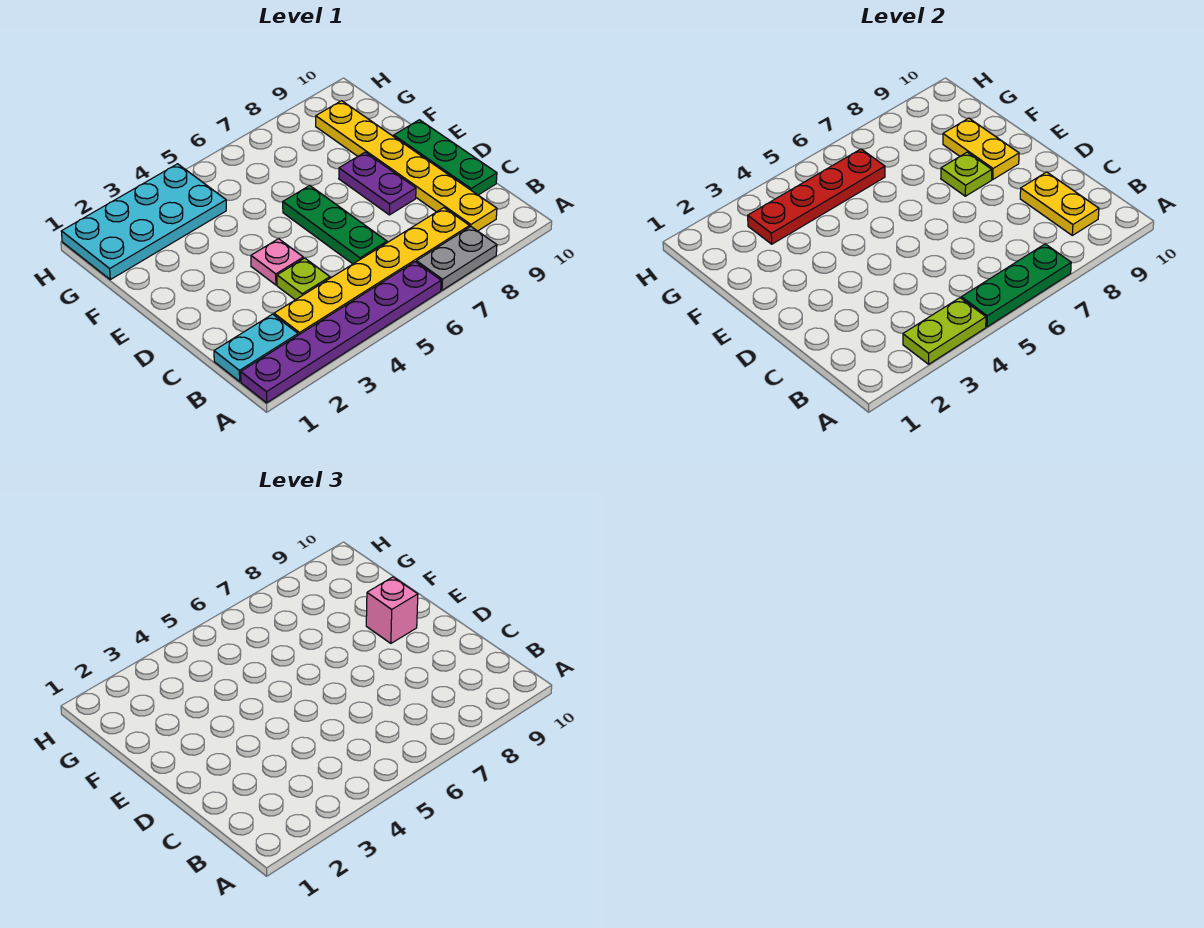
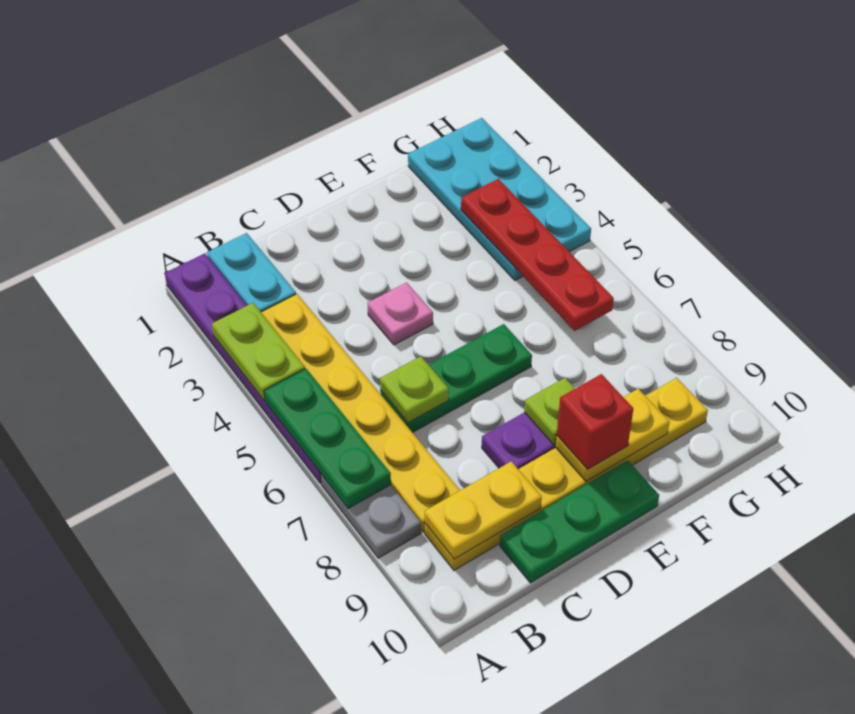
lime plate C4 level 1 -> lime plate C6 level 2
pink brick E9 level 3 -> red brick E9 level 3

